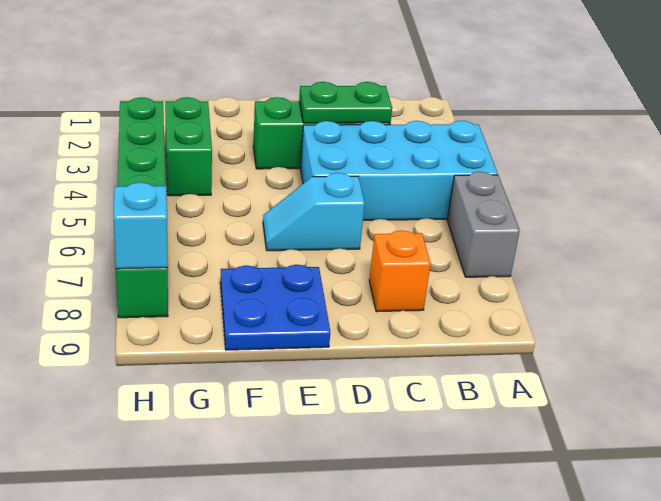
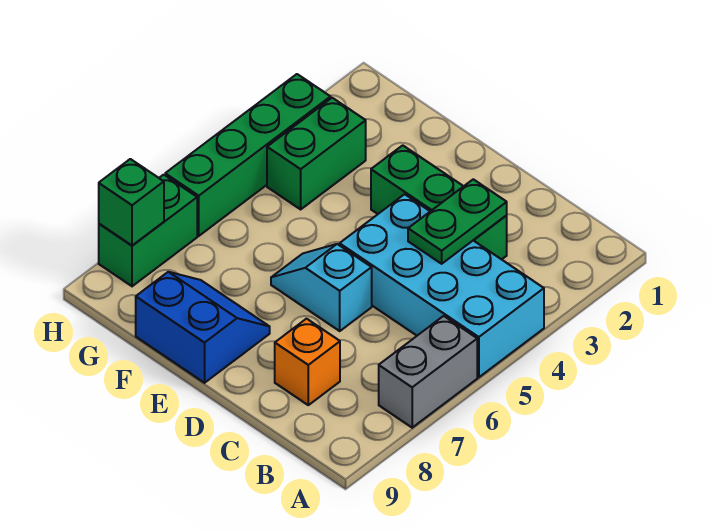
green plate C3:D3 level 2 -> green plate C3:C4 level 2
blue plate E8:F9 level 1 -> blue slope E8:F9 level 1 top 9
cyan brick H8 level 2 -> green brick H8 level 2

